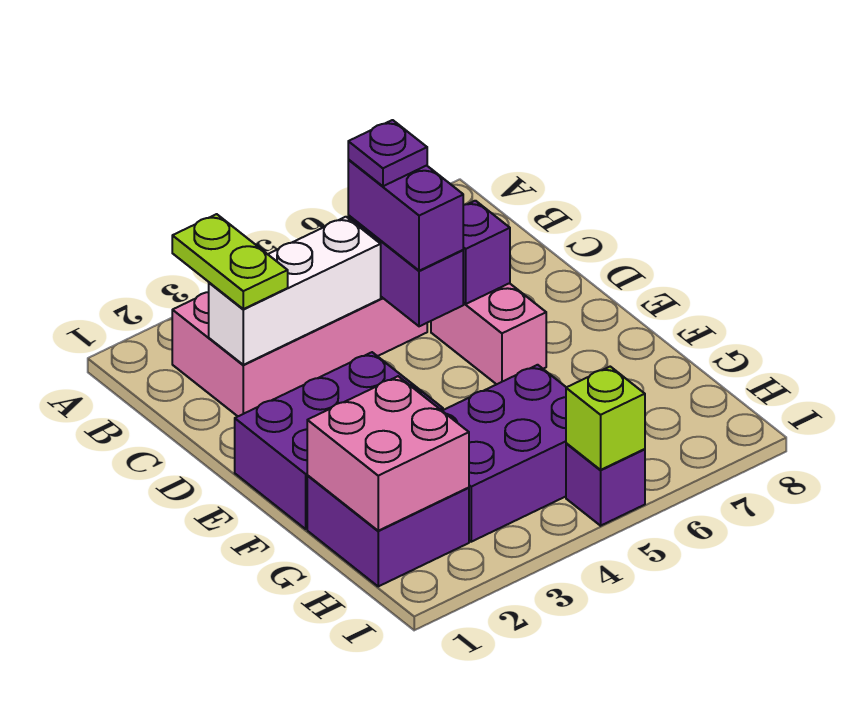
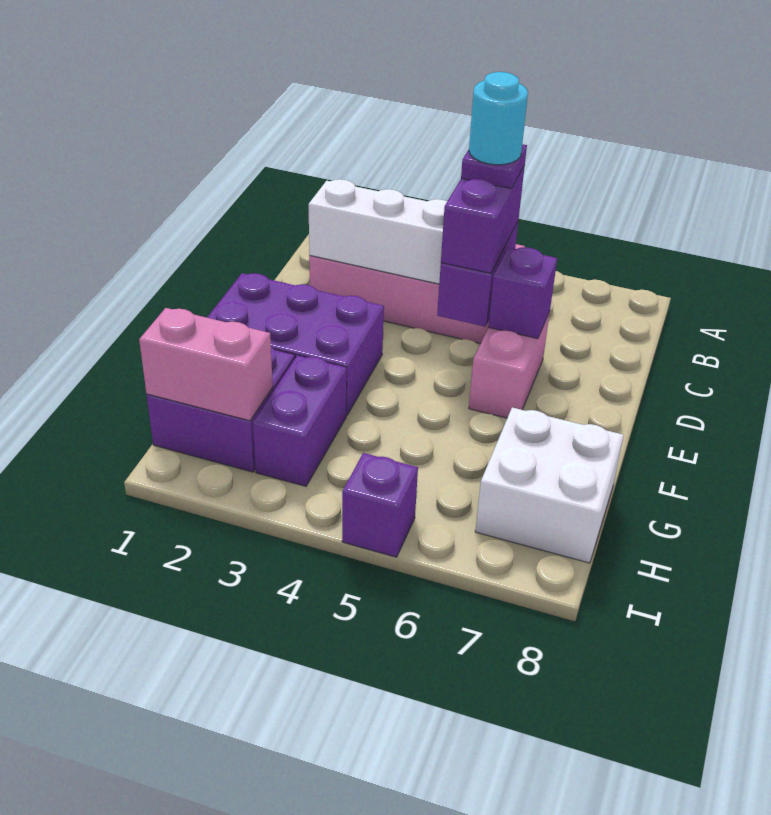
lime plate B2:C2 level 3 -> none
none -> cyan round brick C5 level 5
pink brick G1:H2 level 2 -> pink brick H1:H2 level 2
purple brick G3:H5 level 1 -> purple brick G3:H3 level 1
none -> white brick G7:H8 level 1
lime brick I5 level 2 -> none

